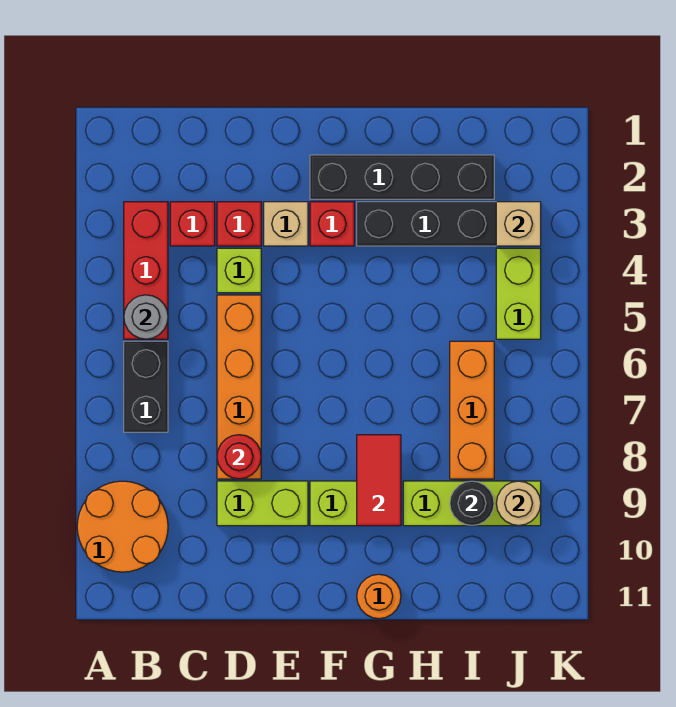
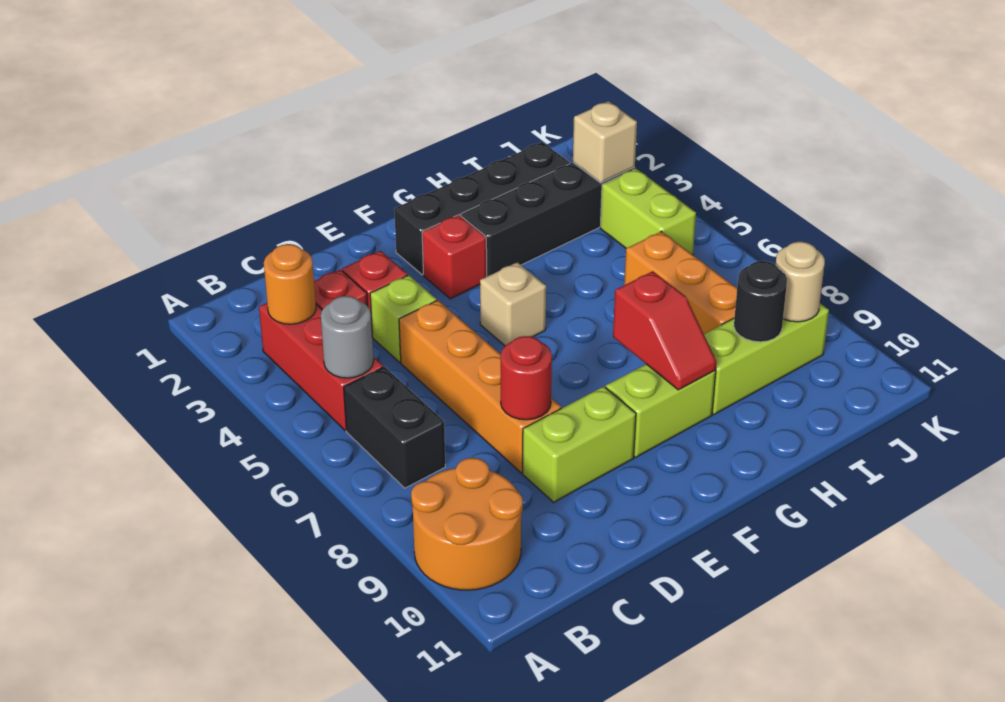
tan brick E3 level 1 -> tan brick F5 level 1
red tile G8:G9 level 2 -> red slope G8:G9 level 2 top 8
orange round brick G11 level 1 -> orange round brick B3 level 2

